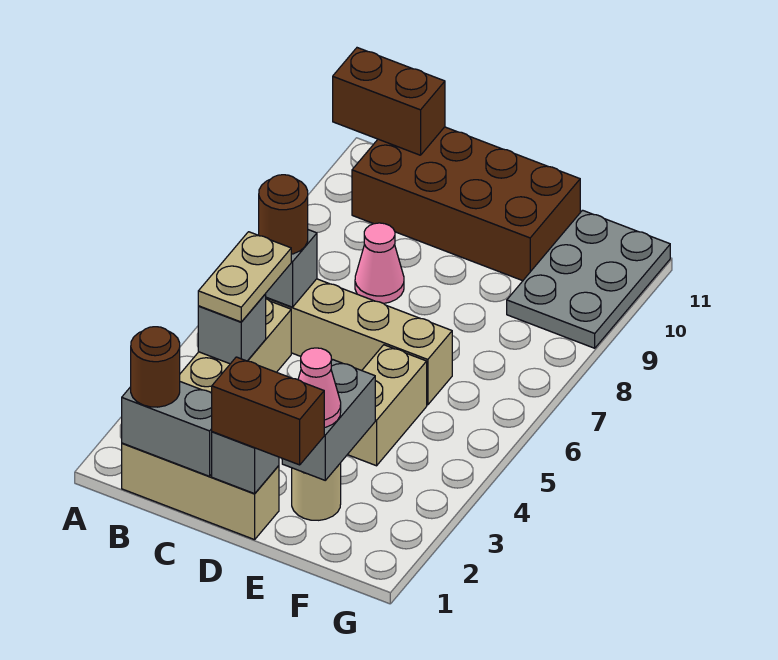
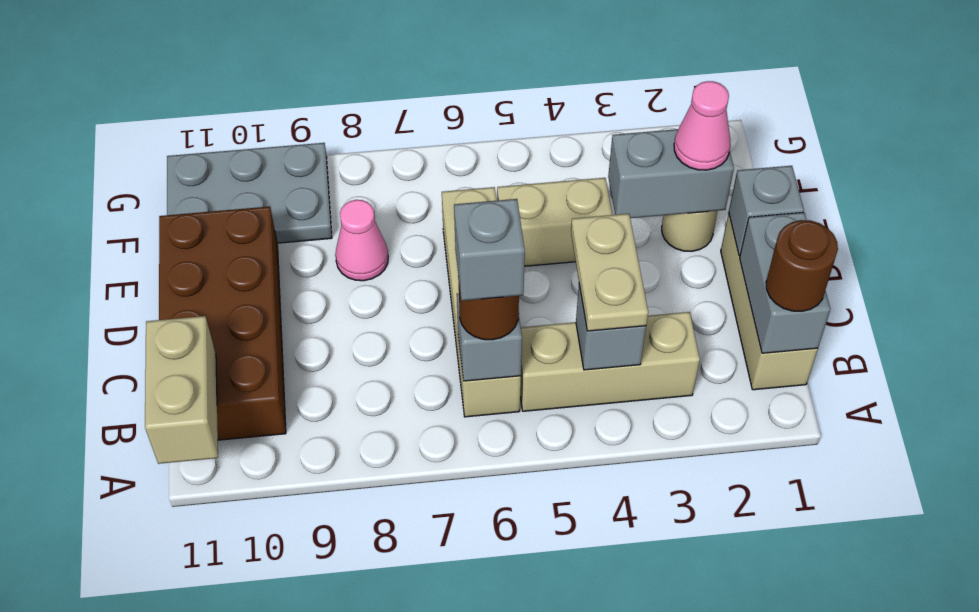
brown brick A11:B11 level 2 -> tan brick A11:B11 level 2
tan plate B4:B5 level 3 -> tan plate B4:C4 level 3
none -> grey brick B6 level 4
pink cone C8 level 1 -> pink cone E8 level 1
brown brick D1:E1 level 3 -> none

